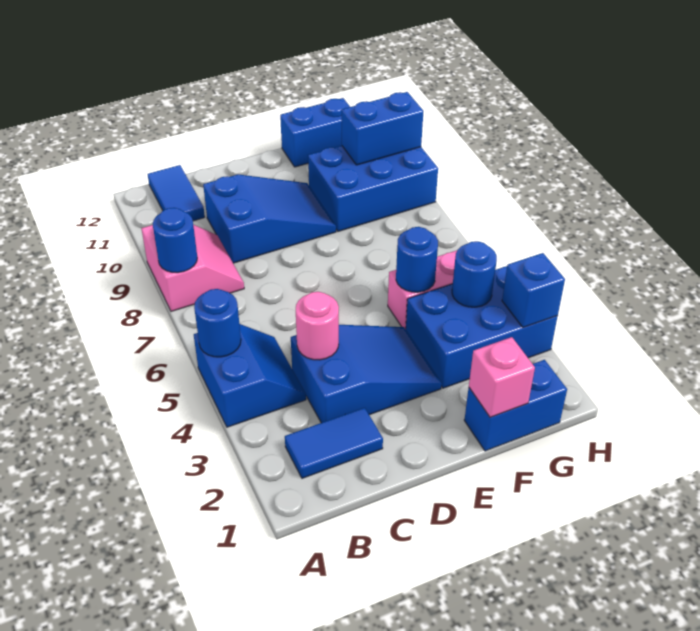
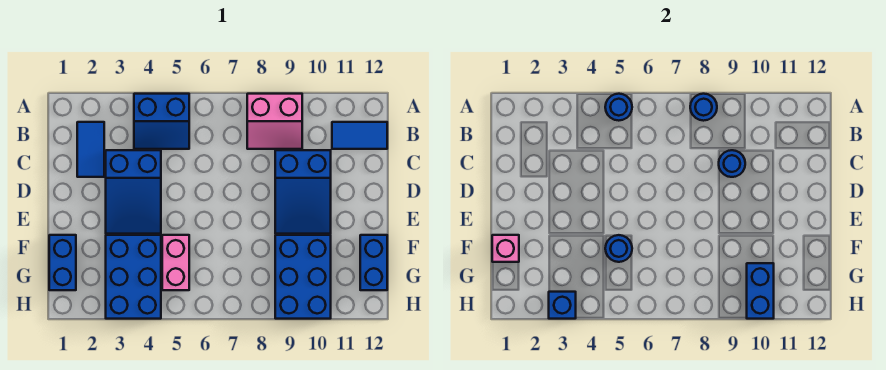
pink round brick C4 level 2 -> none
blue round brick G4 level 2 -> blue round brick C9 level 2

